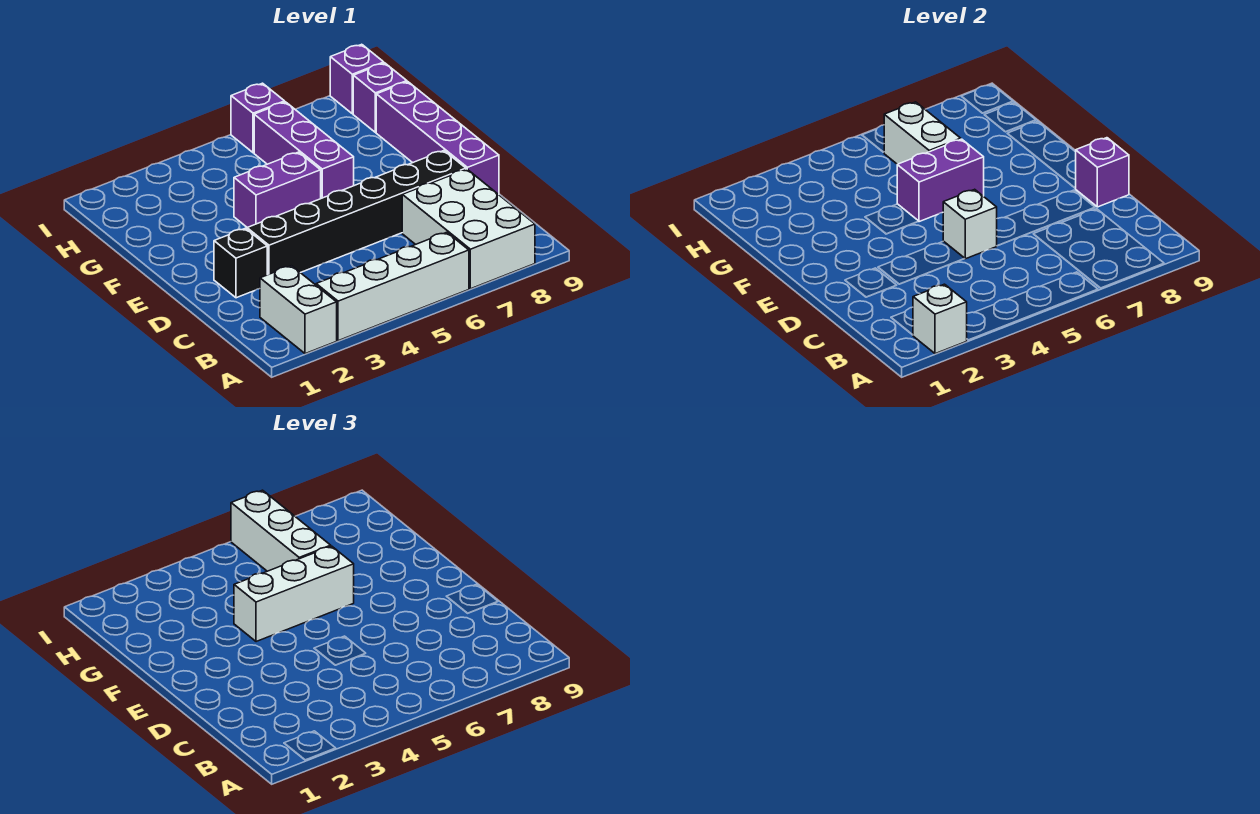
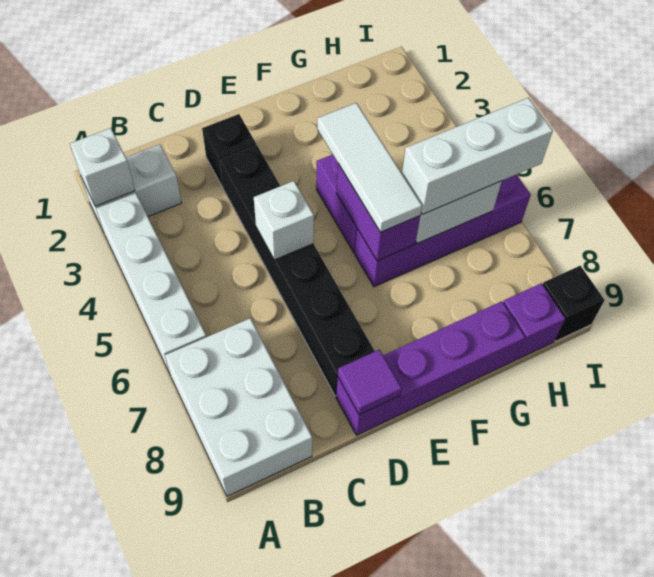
white brick A7:C8 level 1 -> white brick A7:B9 level 1
purple brick D9 level 2 -> purple tile D9 level 2
white brick F4:F6 level 3 -> white tile F4:F6 level 3
purple brick I9 level 1 -> black brick I9 level 1

